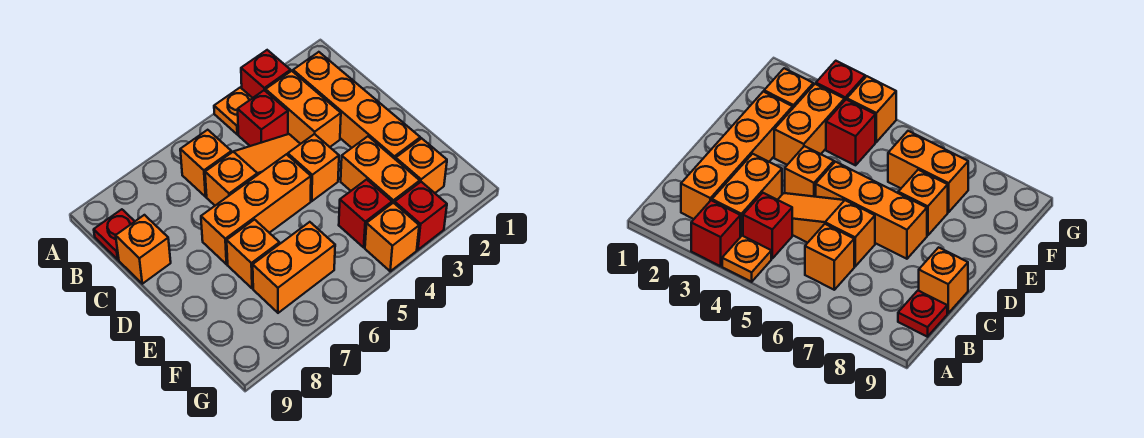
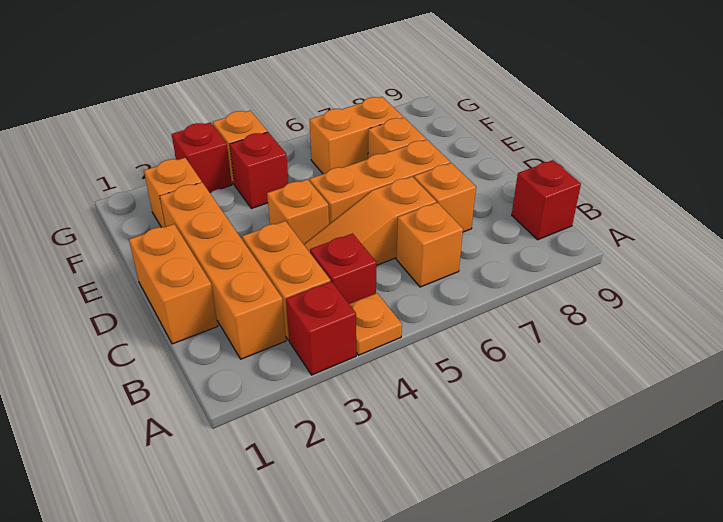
red plate B9 level 1 -> red brick B9 level 1
orange brick C9 level 1 -> orange brick C7 level 1
orange brick E3:F3 level 1 -> orange brick C1:D1 level 1

